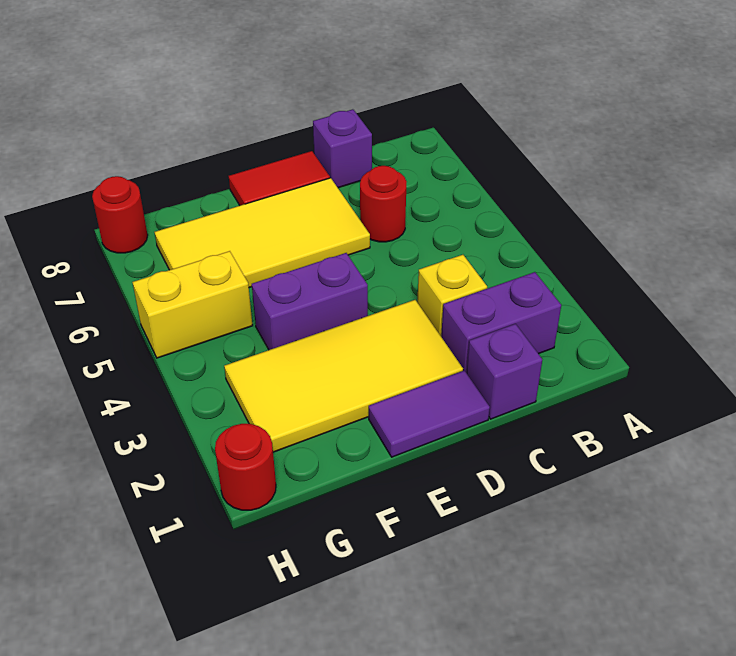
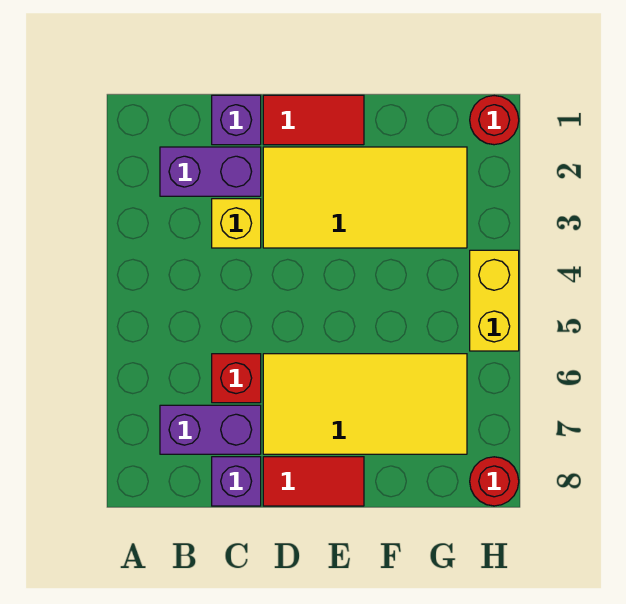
red round brick C6 level 1 -> red brick C6 level 1
purple tile D1:E1 level 1 -> red tile D1:E1 level 1
purple brick E4:F4 level 1 -> purple brick B7:C7 level 1
yellow brick G5:H5 level 1 -> yellow brick H4:H5 level 1

